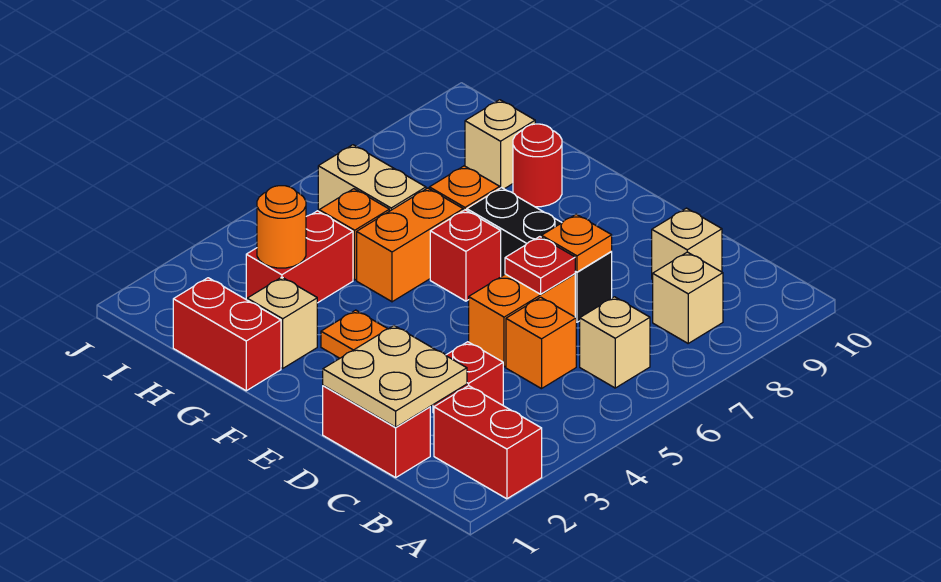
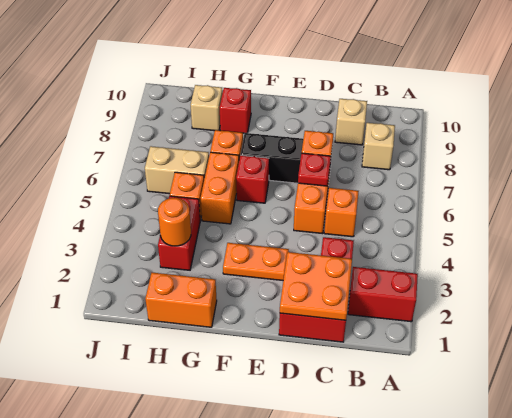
tan brick B6 level 1 -> none
tan plate C1:D2 level 2 -> orange plate C1:D2 level 2
red brick G1:H1 level 1 -> orange brick G1:H1 level 1
tan brick G2 level 1 -> none
red round brick G9 level 1 -> red brick G9 level 1

